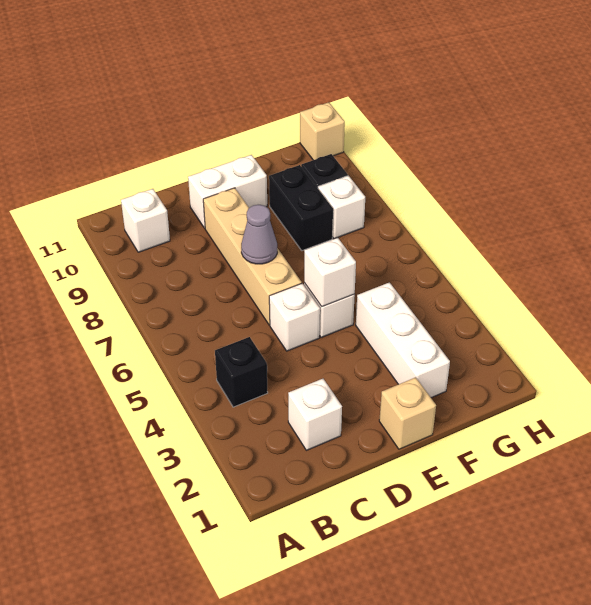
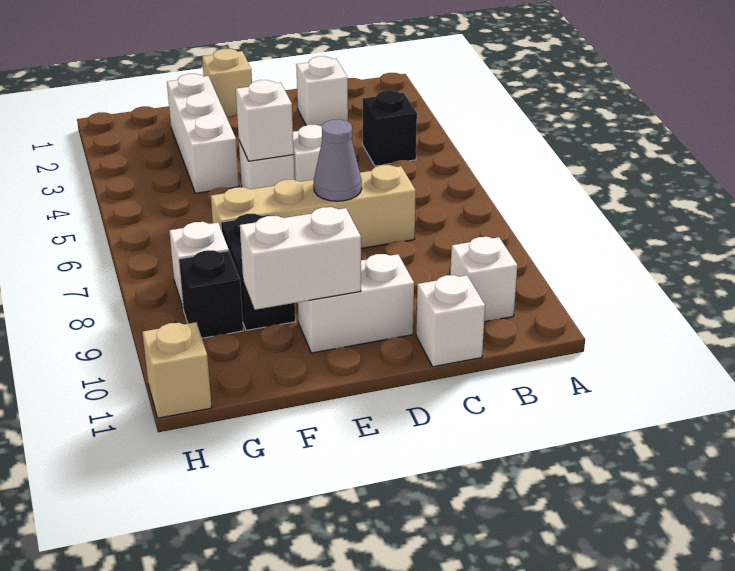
none -> white brick C11 level 1
tan brick D6:D9 level 1 -> tan brick C7:F7 level 1
none -> white brick E10:F10 level 2

